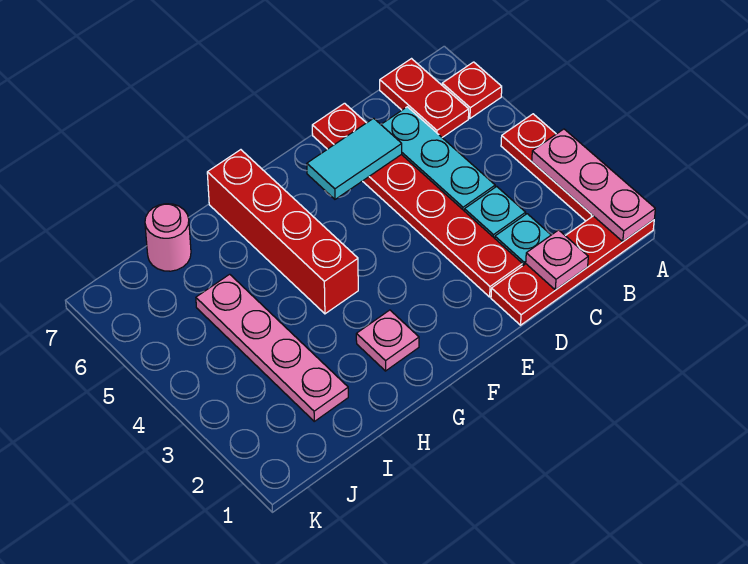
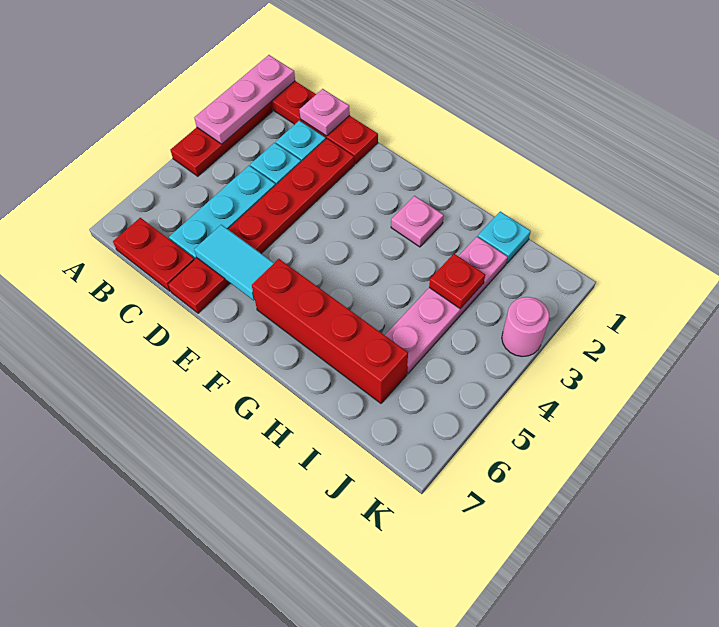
red plate A6 level 1 -> red plate I3 level 2
red plate B6:B7 level 1 -> red plate B7:C7 level 1
red brick G4:G7 level 1 -> red brick F6:I6 level 1
none -> cyan plate I1 level 1
pink round brick I7 level 1 -> pink round brick K3 level 1

